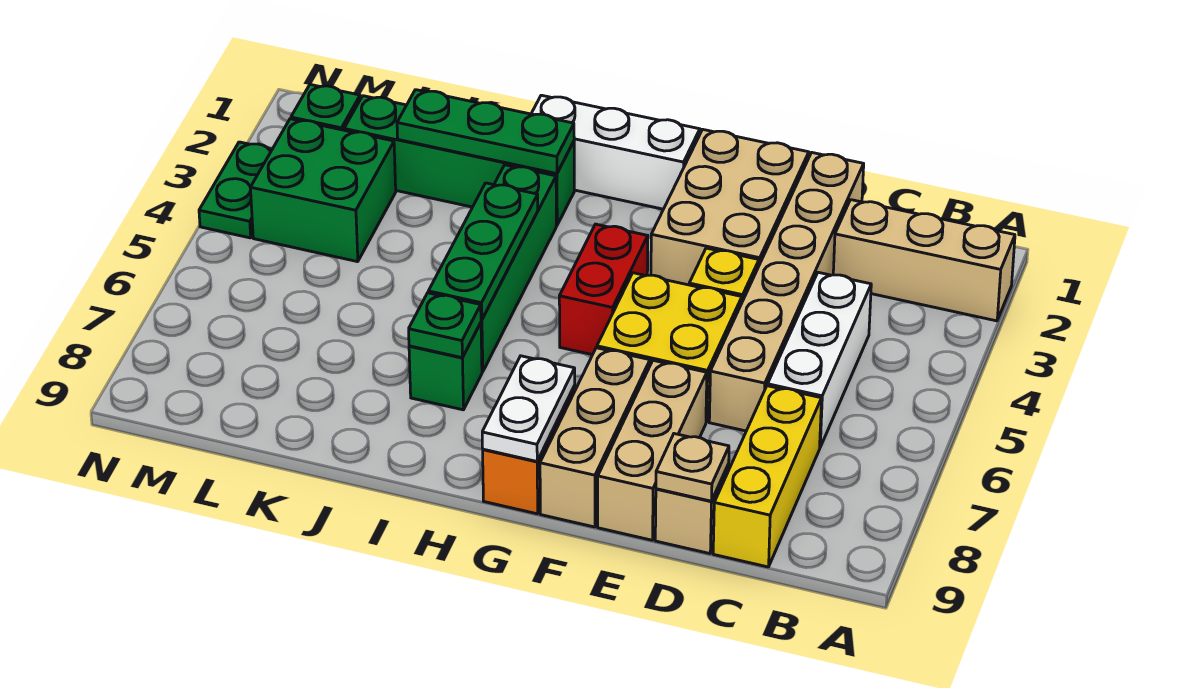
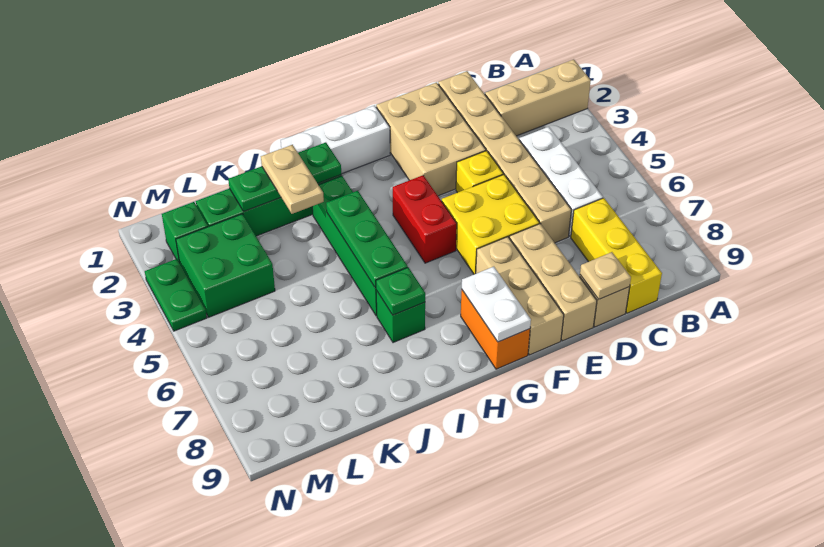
none -> tan plate J2:J3 level 3

